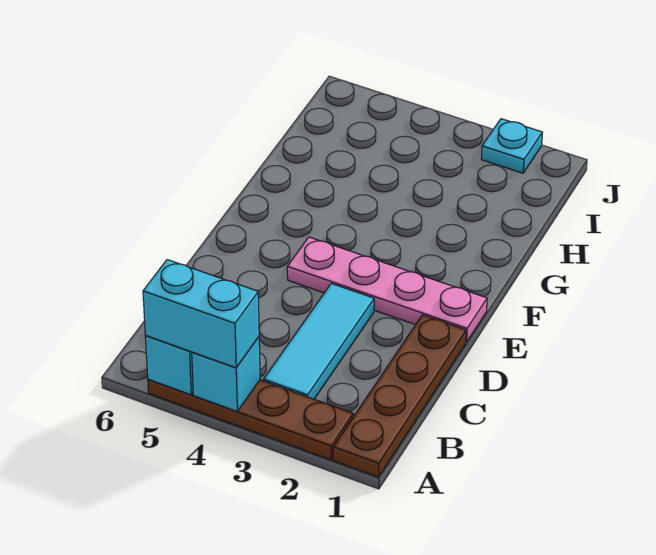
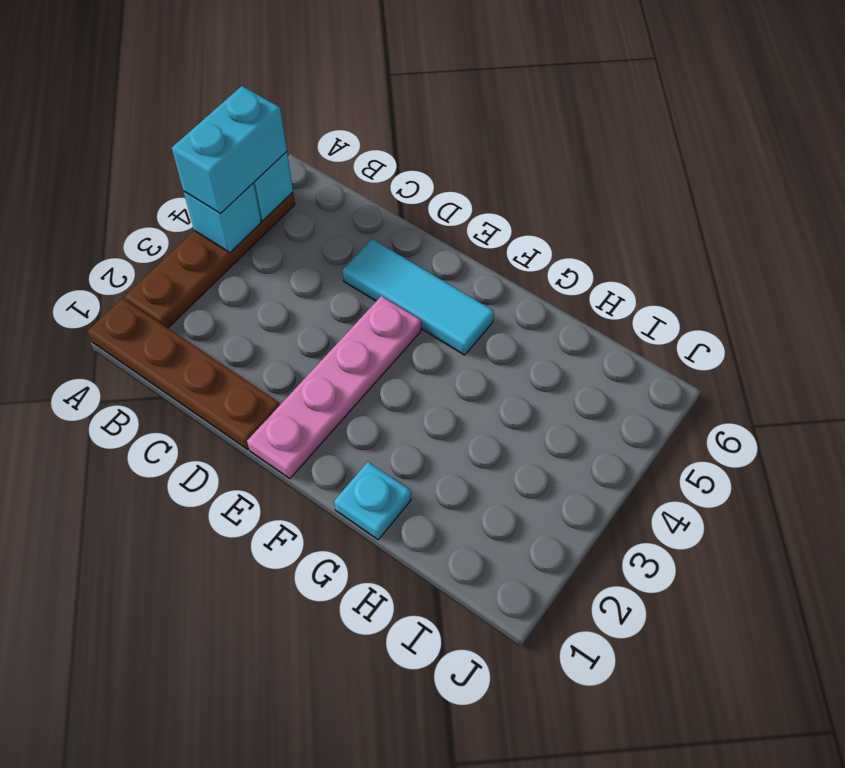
cyan tile B3:D3 level 1 -> cyan tile D5:F5 level 1
cyan plate J2 level 1 -> cyan plate G1 level 1

